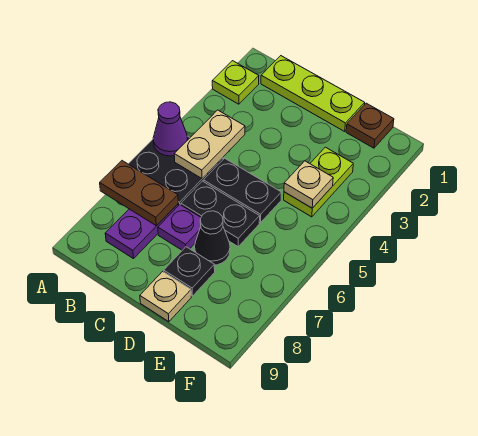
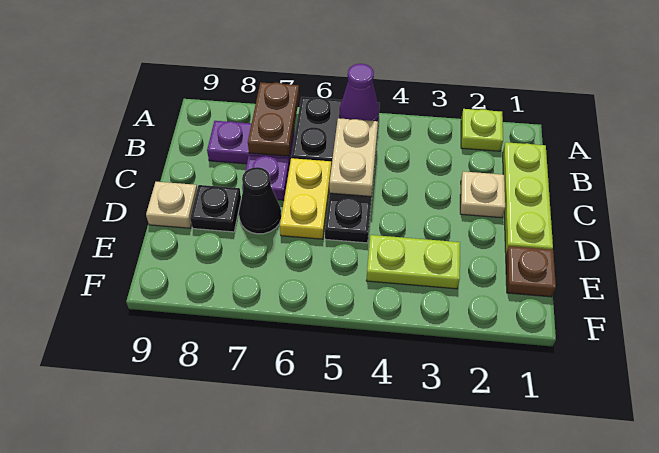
tan plate B4:B5 level 2 -> tan plate B5:C5 level 2
black plate C6:D6 level 1 -> yellow plate C6:D6 level 1
tan plate E4 level 2 -> tan plate C2 level 1

